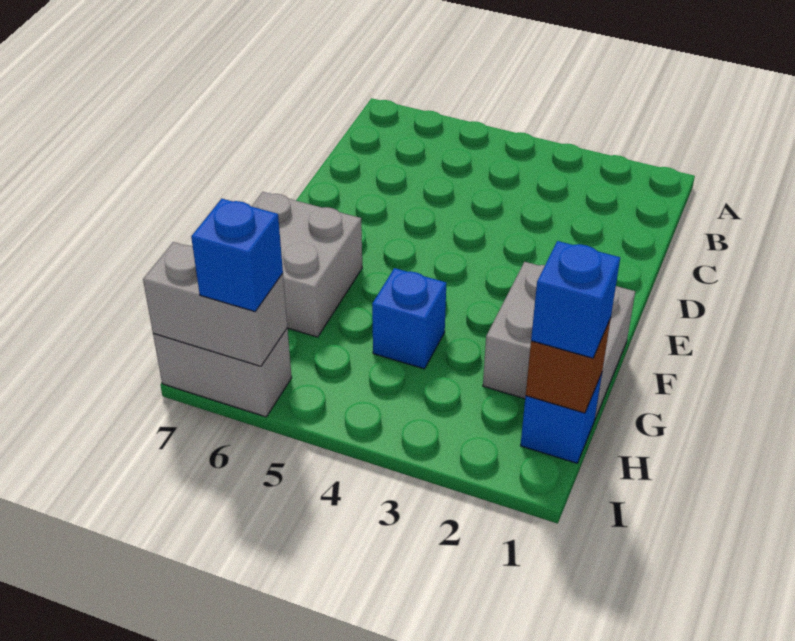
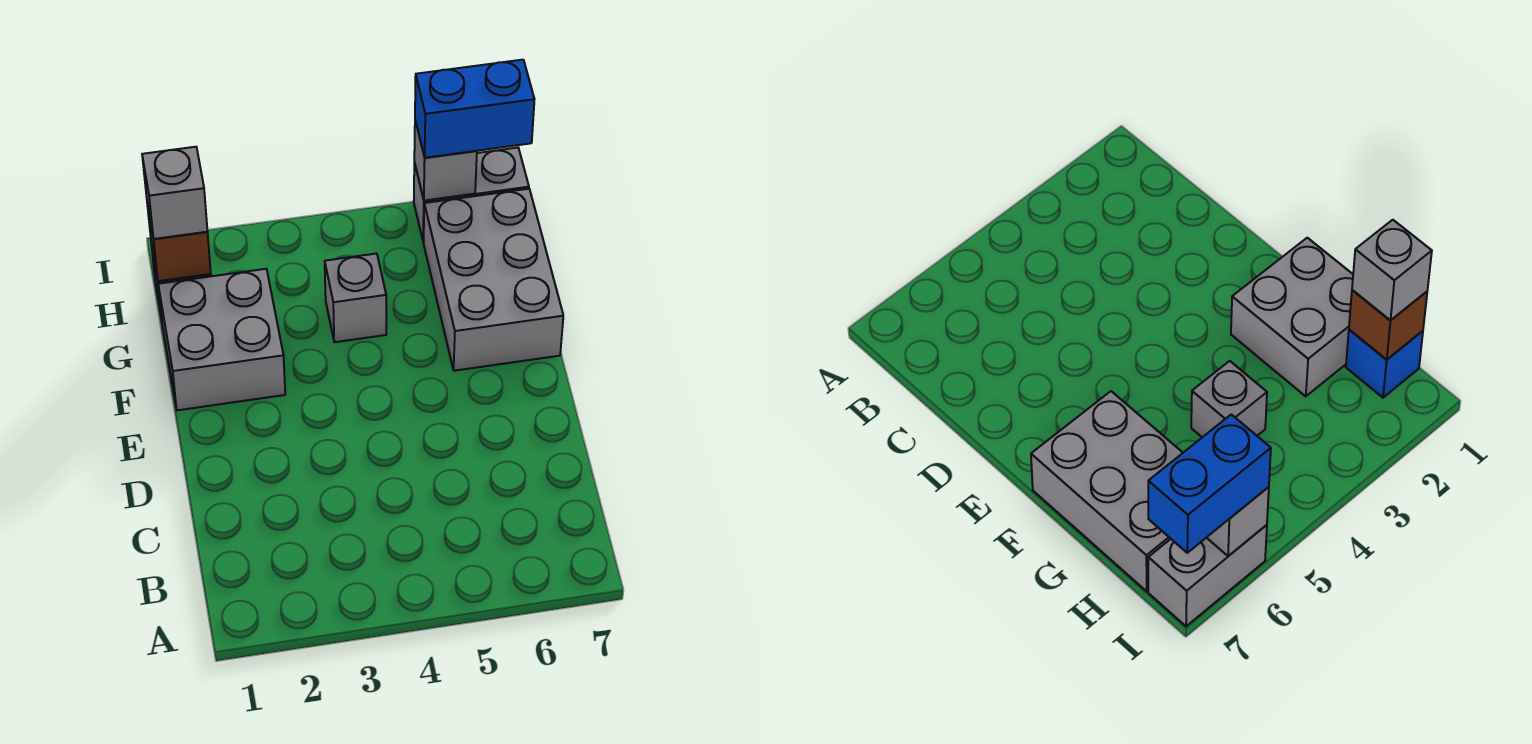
grey brick F6:G7 level 1 -> grey brick F6:H7 level 1
blue brick G4 level 1 -> grey brick G4 level 1
blue brick H1 level 3 -> grey brick H1 level 3
grey brick I6:I7 level 2 -> grey brick I6 level 2
blue brick I6 level 3 -> blue brick I6:I7 level 3

